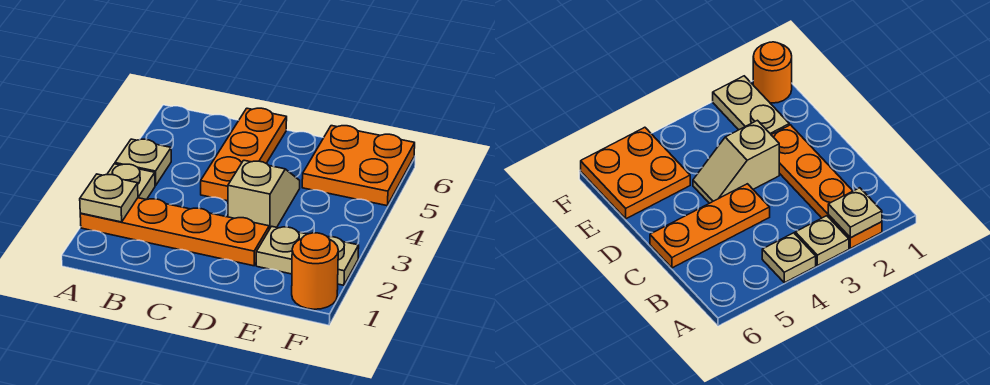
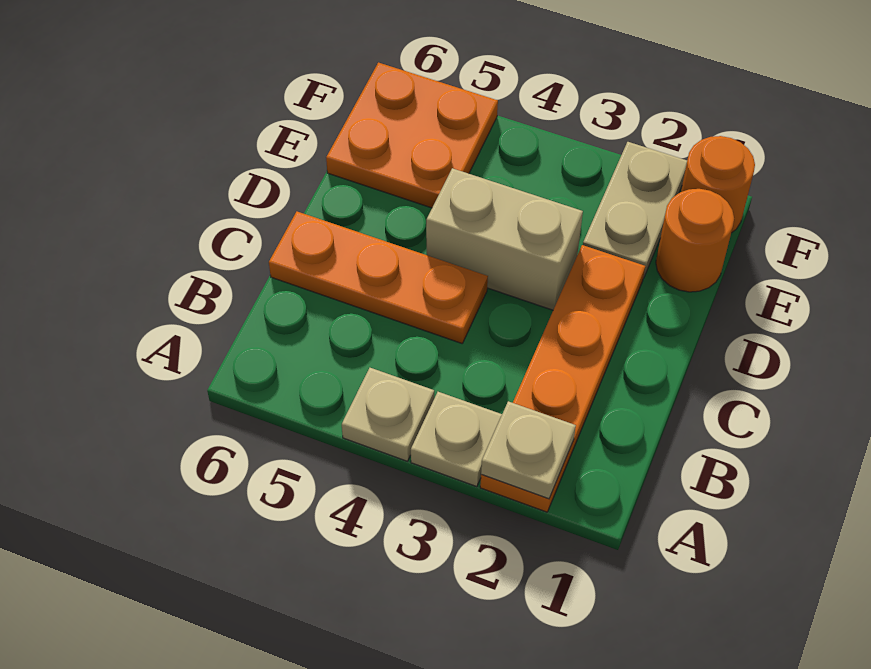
tan slope D3:D4 level 1 top 3 -> tan brick D3:D4 level 1
none -> orange round brick E1 level 1

